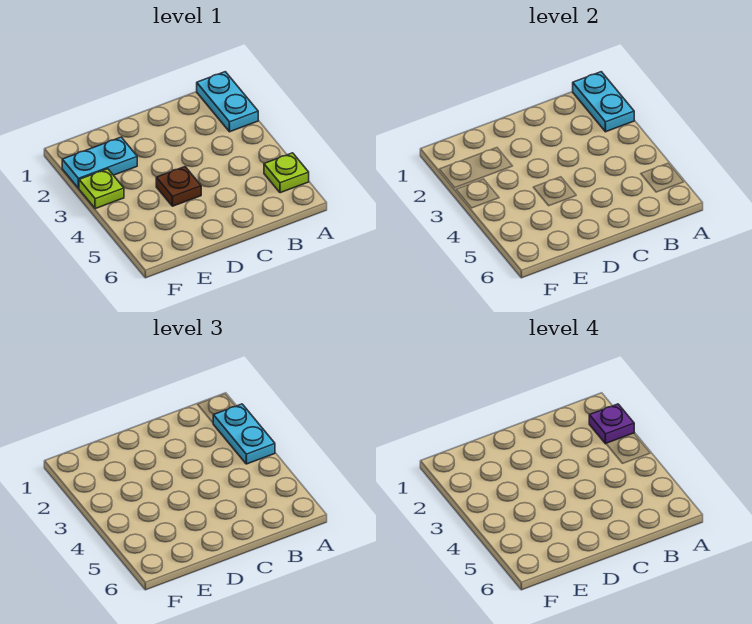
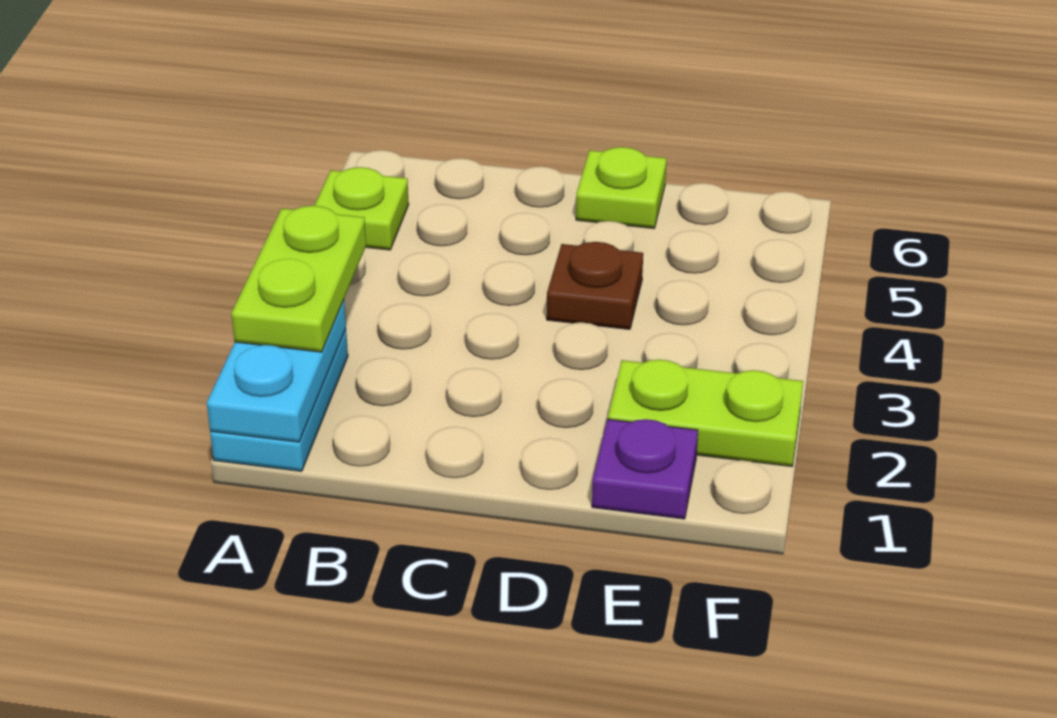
cyan plate A2:A3 level 3 -> lime plate A2:A3 level 3
purple plate A2 level 4 -> purple plate E1 level 1
cyan plate E2:F2 level 1 -> lime plate E2:F2 level 1
lime plate F3 level 1 -> lime plate D6 level 1

